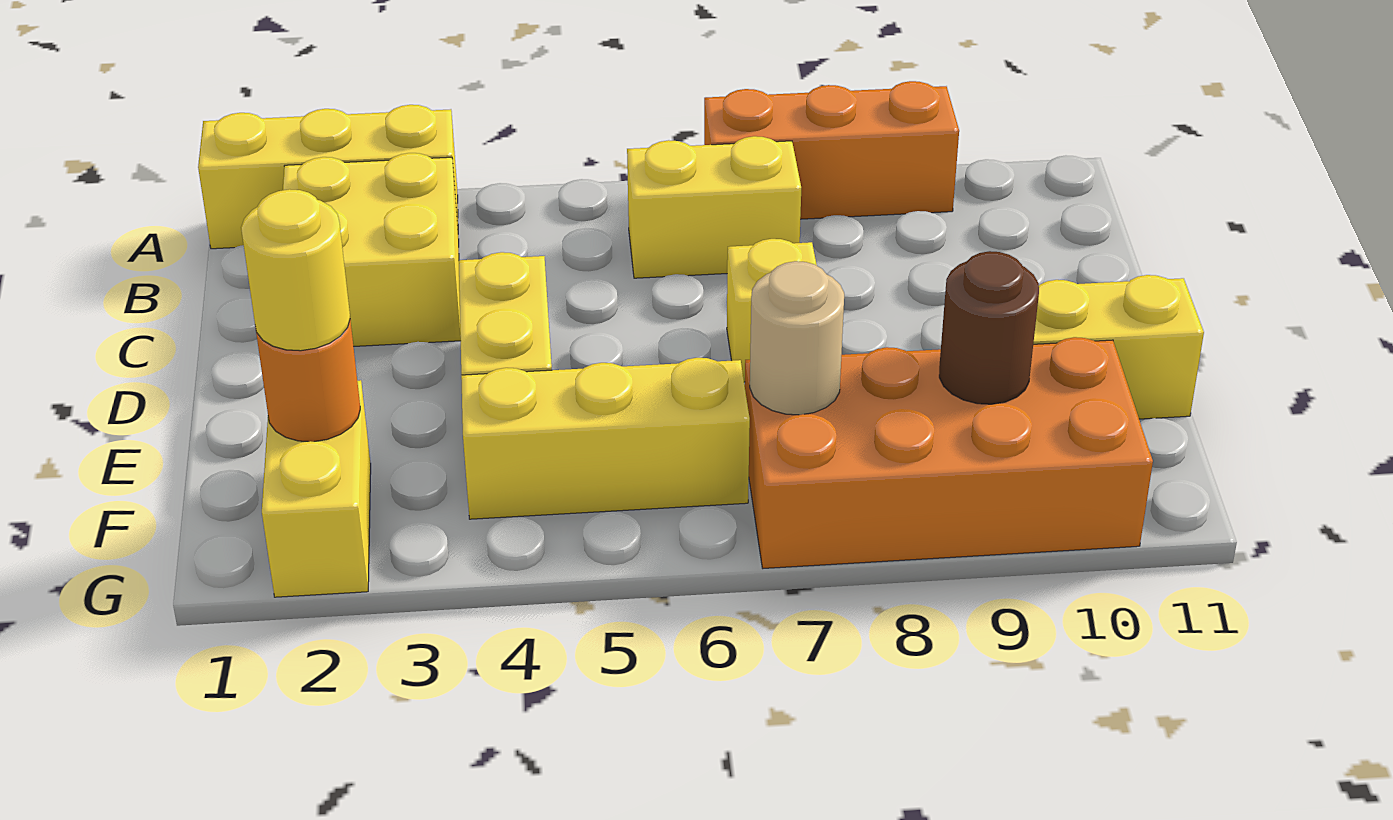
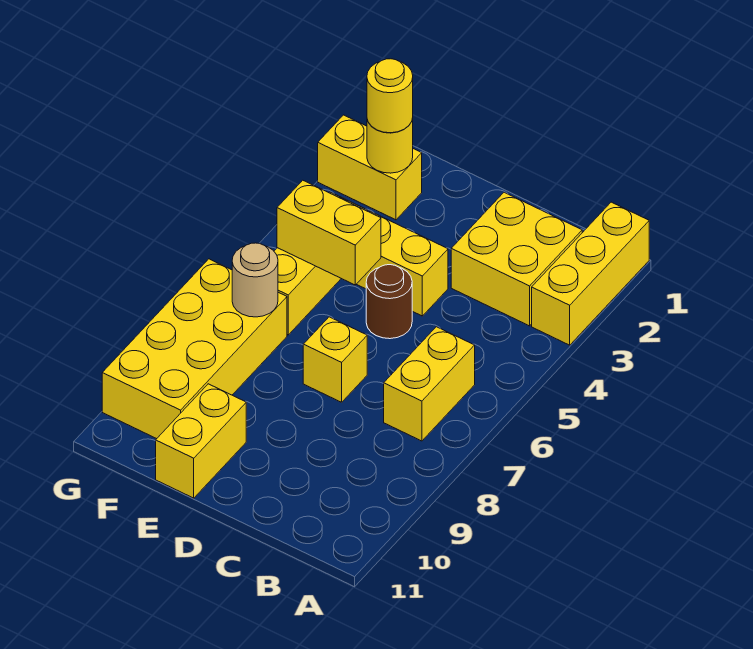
orange brick A7:A9 level 1 -> none
none -> yellow brick E5:F5 level 2
orange round brick F2 level 2 -> yellow round brick F2 level 2
orange brick F7:G10 level 1 -> yellow brick F7:G10 level 1
brown round brick F9 level 2 -> brown round brick D5 level 1

